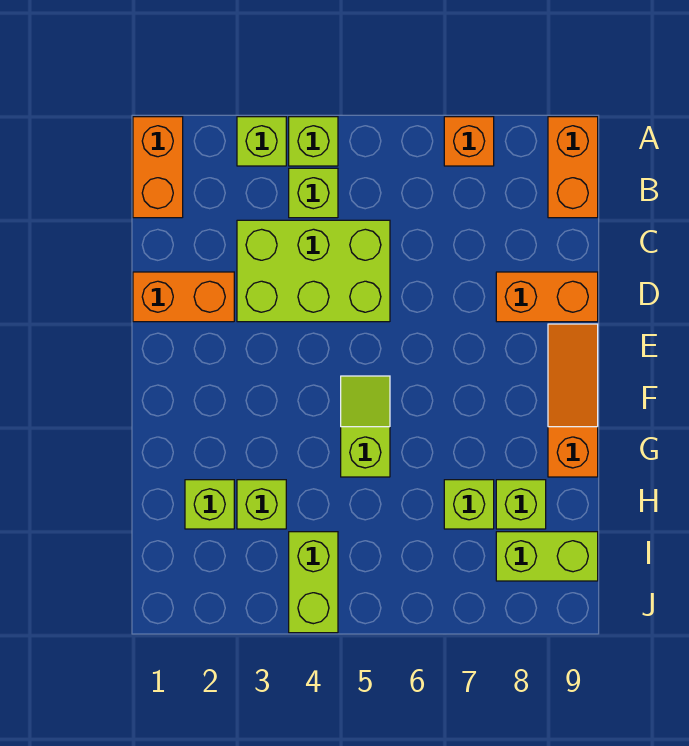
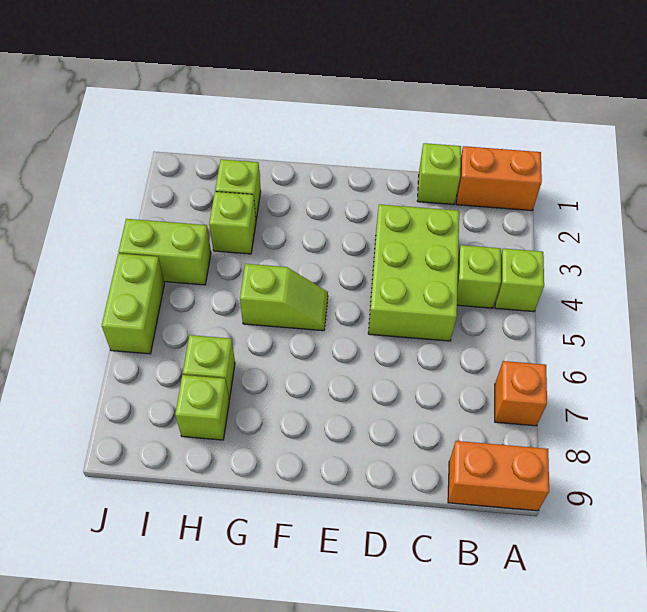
lime brick A3 level 1 -> lime brick C1 level 1
orange brick D1:D2 level 1 -> none
orange brick D8:D9 level 1 -> none
orange slope E9:G9 level 1 top G -> none
lime brick I8:I9 level 1 -> lime brick J5:J6 level 1

